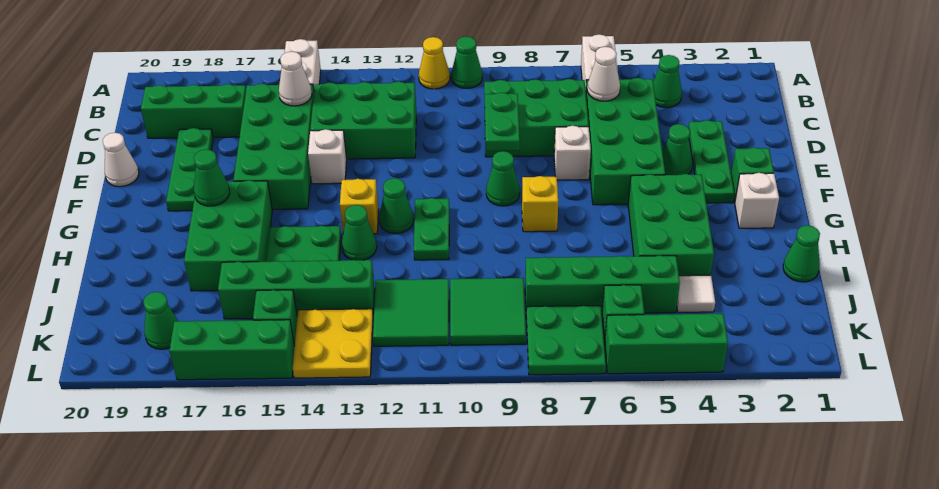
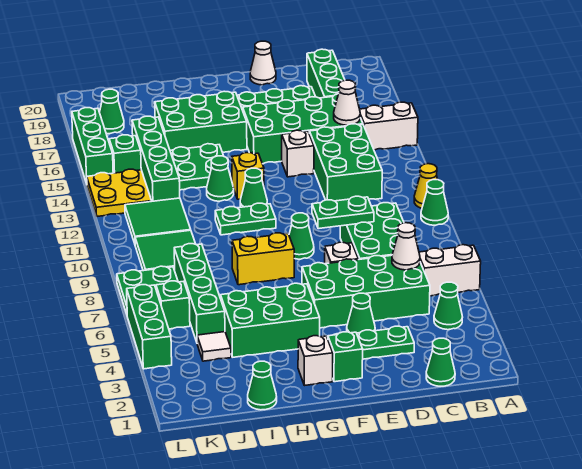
yellow brick G8 level 1 -> yellow brick G8:H8 level 1
green cone G17 level 2 -> green cone C1 level 1

